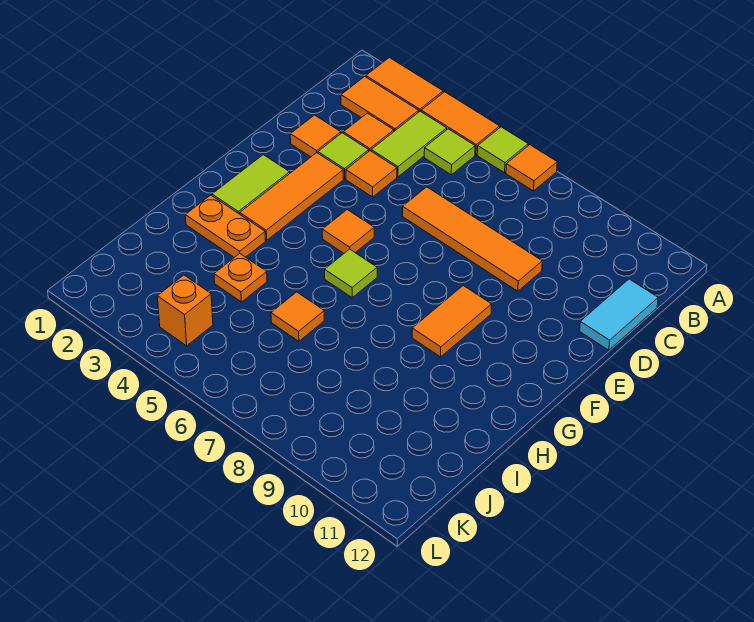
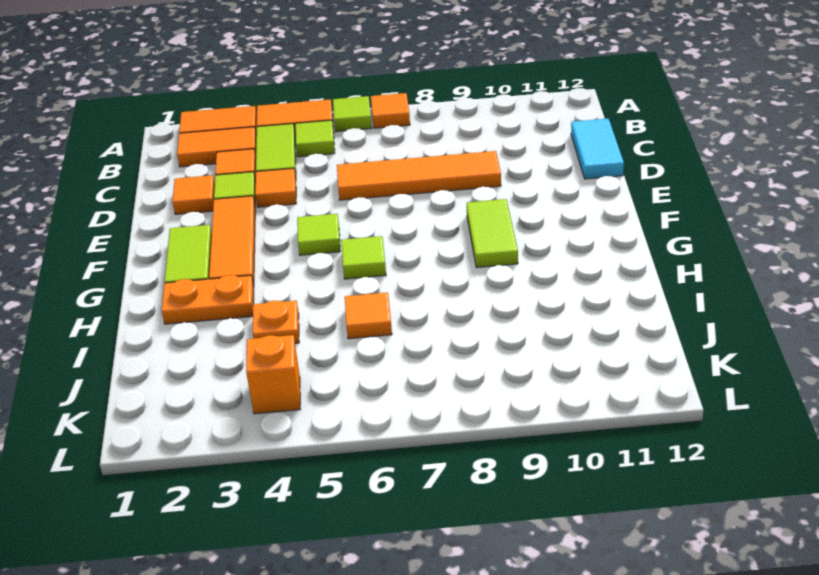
orange tile F5 level 1 -> lime tile F5 level 1
orange tile F9:G9 level 1 -> lime tile F9:G9 level 1

